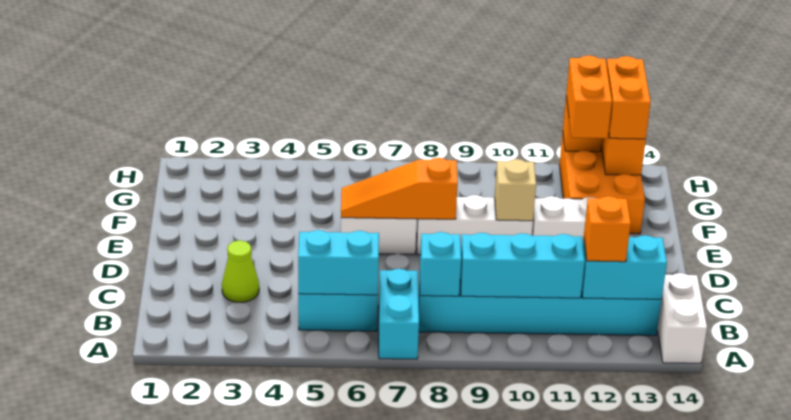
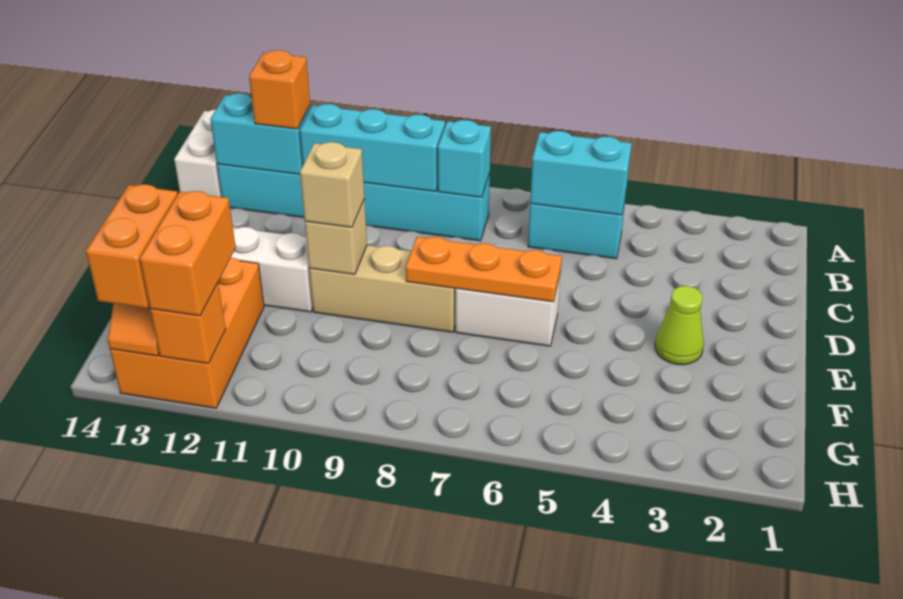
cyan brick A7:B7 level 1 -> none
lime cone C3 level 1 -> lime cone E3 level 1
orange slope E6:E8 level 2 top 8 -> orange plate E6:E8 level 2
white brick E8:E10 level 1 -> tan brick E8:E10 level 1
none -> tan brick E10 level 3

